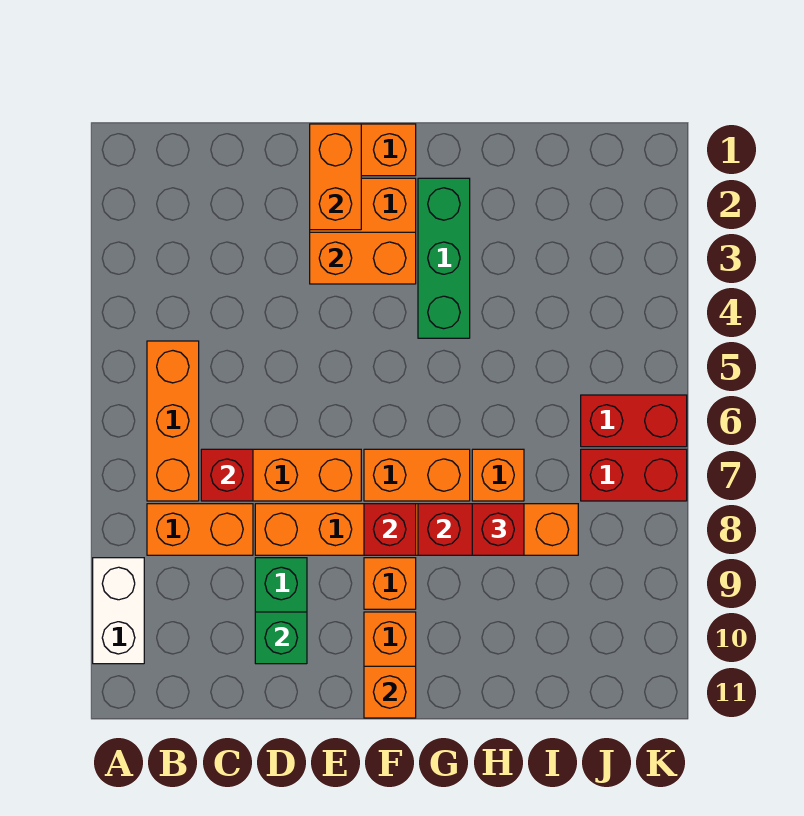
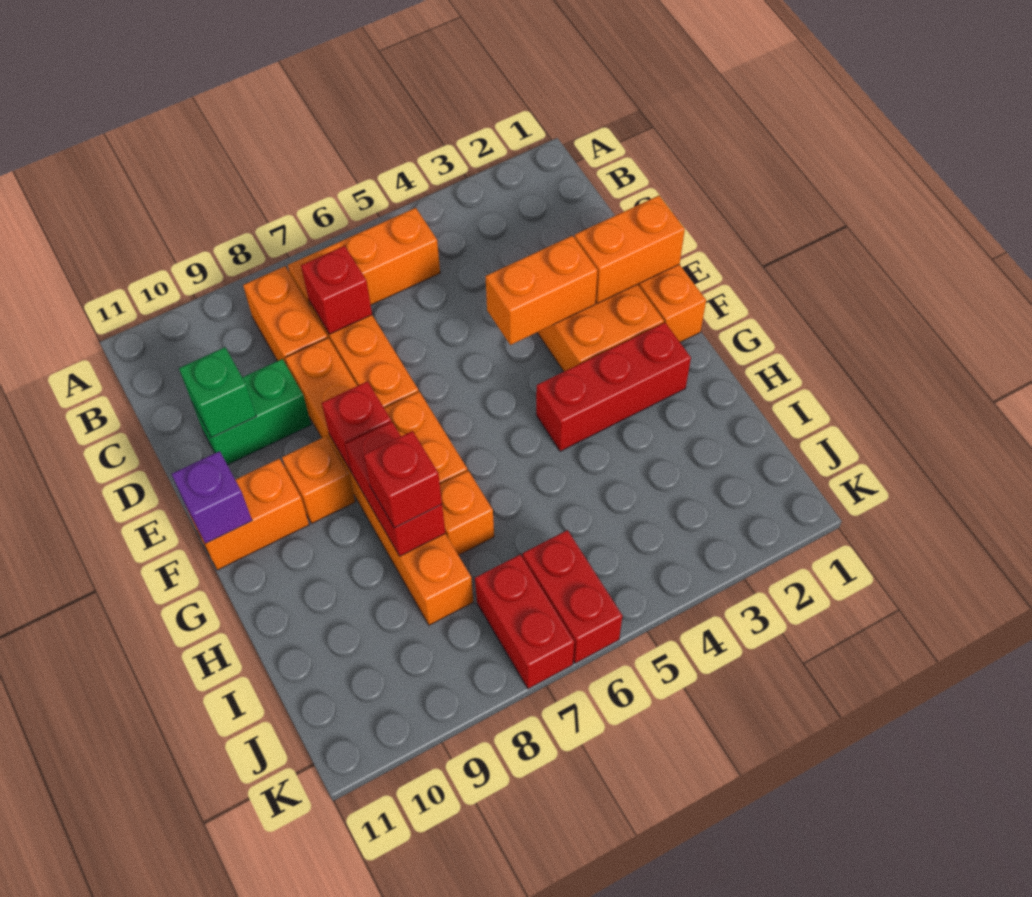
white brick A9:A10 level 1 -> none
orange brick E3:F3 level 2 -> orange brick E3:E4 level 2
orange brick F11 level 2 -> purple brick F11 level 2
green brick G2:G4 level 1 -> red brick G2:G4 level 1

